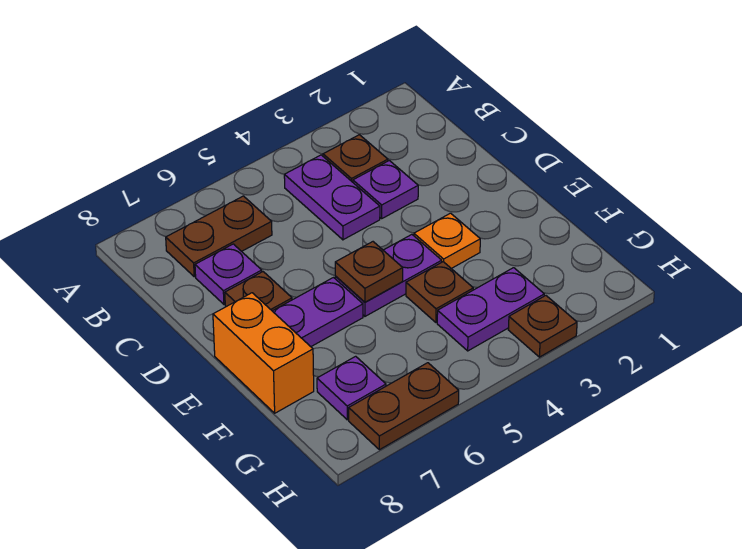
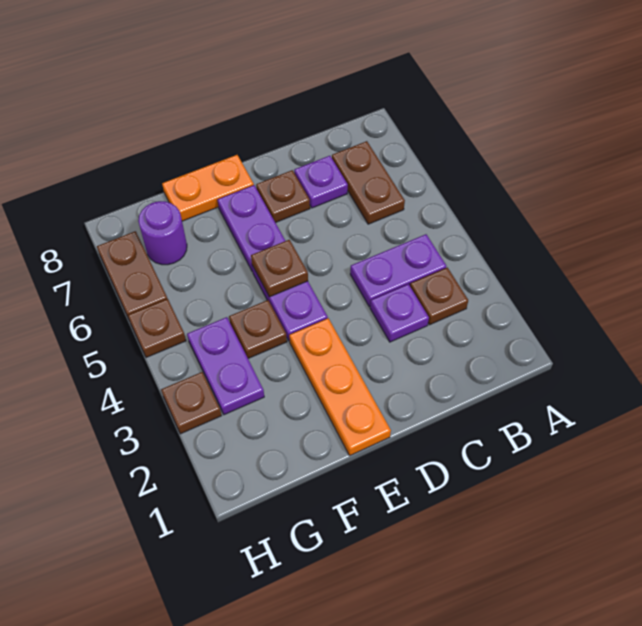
orange plate E3 level 1 -> orange plate E1:E3 level 1
orange brick E8:F8 level 1 -> orange plate E8:F8 level 1
purple plate G7 level 1 -> purple round brick G7 level 1
none -> brown plate H5 level 1

